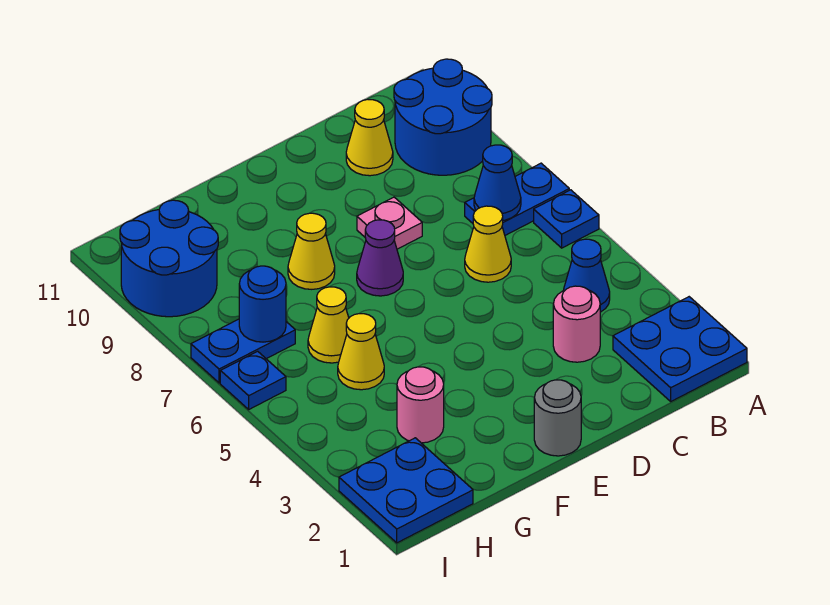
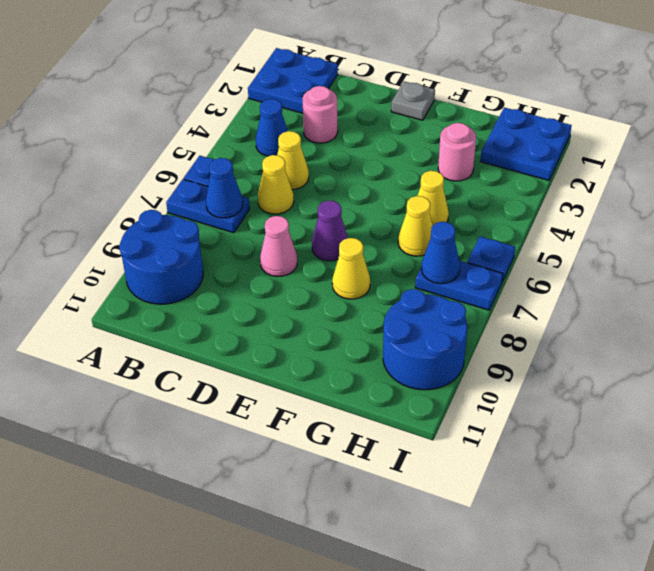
yellow cone C10 level 1 -> yellow cone C5 level 1
pink plate D8 level 1 -> pink cone D8 level 1
grey round brick E1 level 1 -> grey plate E1 level 1
blue round brick H7 level 2 -> blue cone H7 level 2

